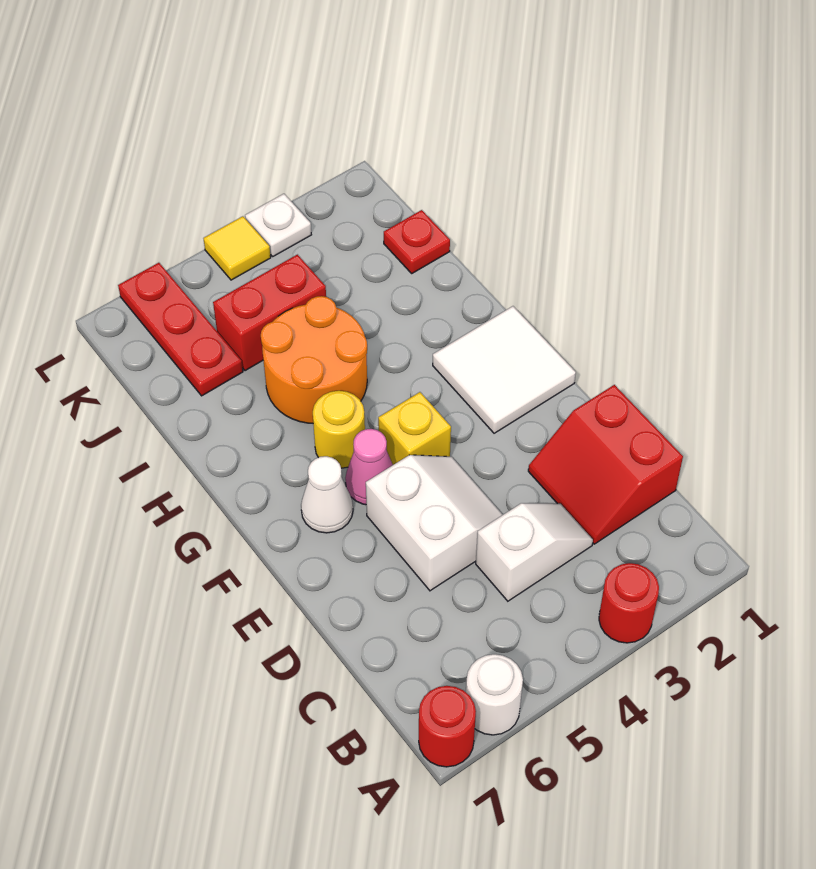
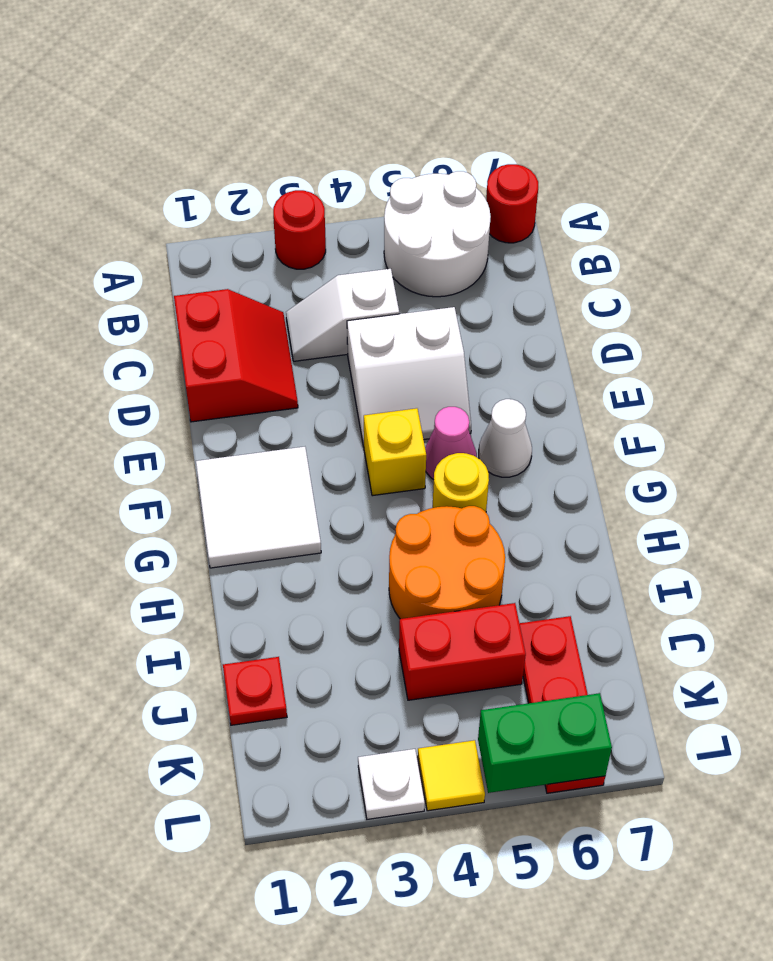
white round brick A6 level 1 -> white round brick A5:B6 level 1
white slope D4:E5 level 1 top 5 -> white slope D4:E5 level 1 top D
none -> green brick L5:L6 level 2

